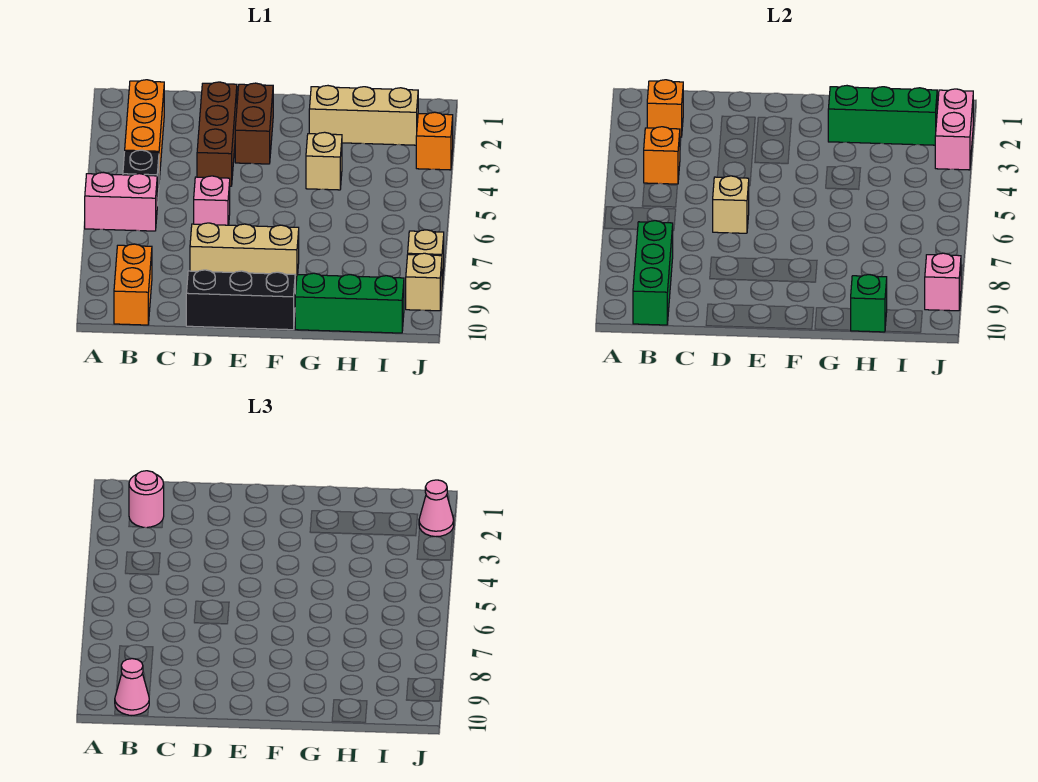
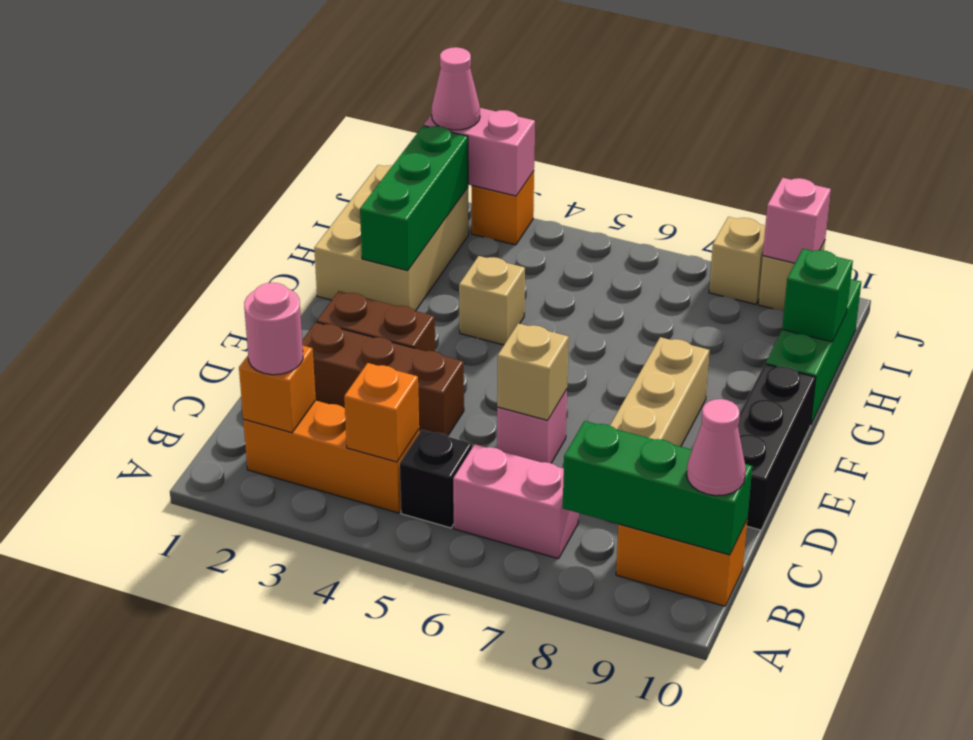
pink brick A6:B6 level 1 -> pink brick B6:B7 level 1
tan brick G2:I2 level 1 -> tan brick G1:I2 level 1

